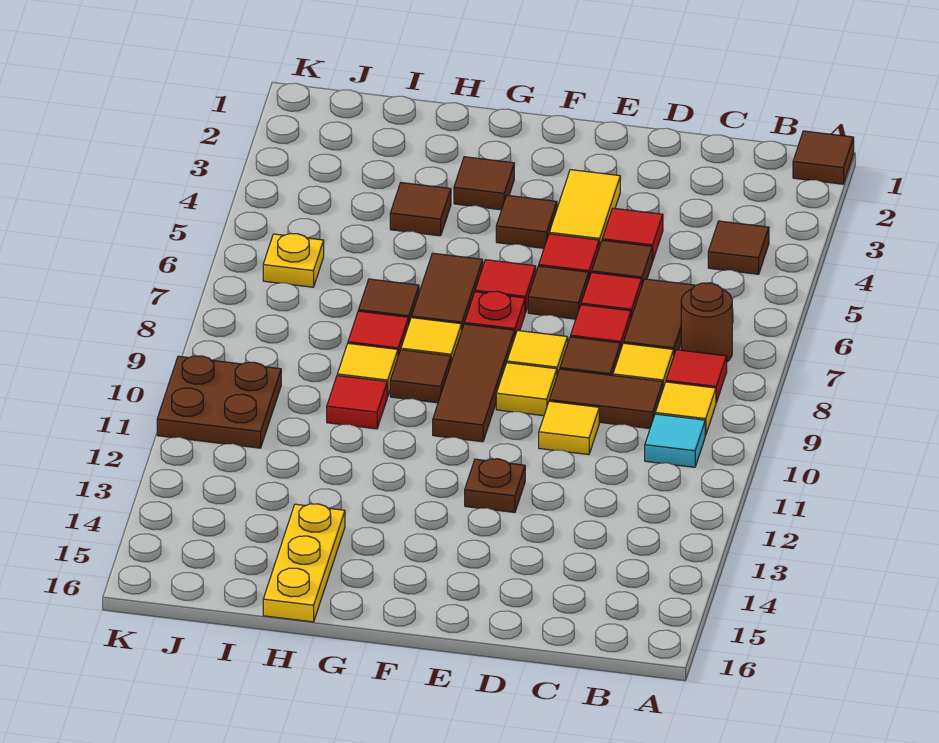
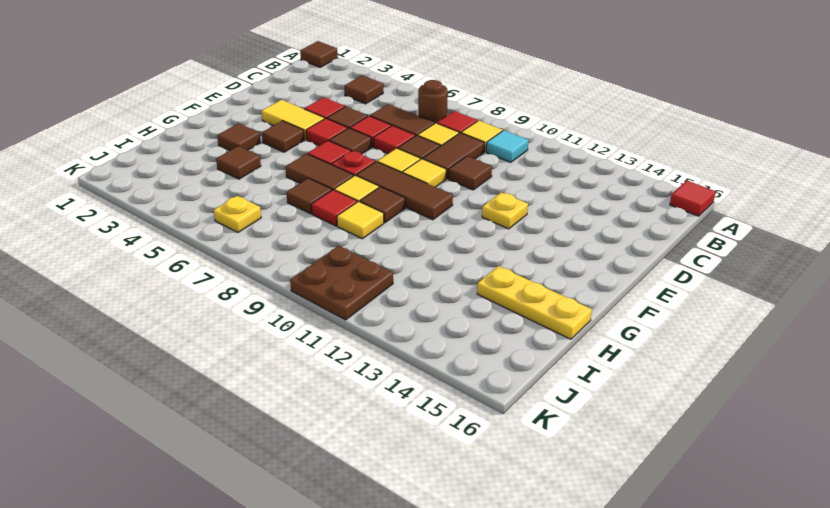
yellow tile D10 level 1 -> brown tile D10 level 1
brown plate E12 level 1 -> yellow plate E12 level 1
red tile H10 level 1 -> red tile A16 level 1

